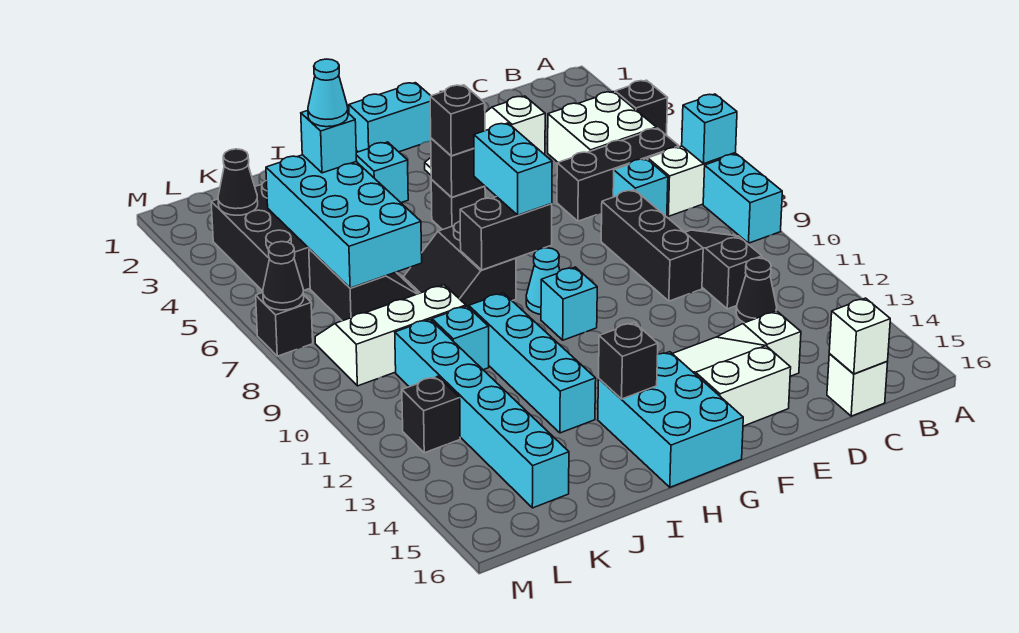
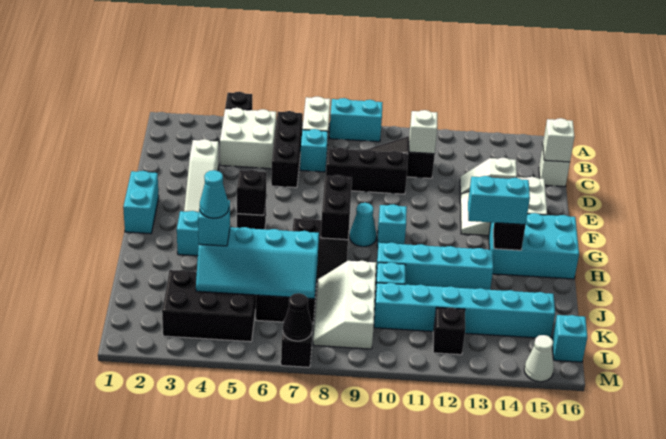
cyan brick A7 level 2 -> cyan brick L16 level 1
none -> white brick C11 level 2
black cone C12 level 1 -> none
black brick G5 level 3 -> none
cyan brick G7:G8 level 3 -> cyan brick H13:H14 level 3
cyan brick J4:K7 level 2 -> cyan slope J4:K7 level 2 top J
black cone L3 level 2 -> none
none -> white cone M15 level 1

